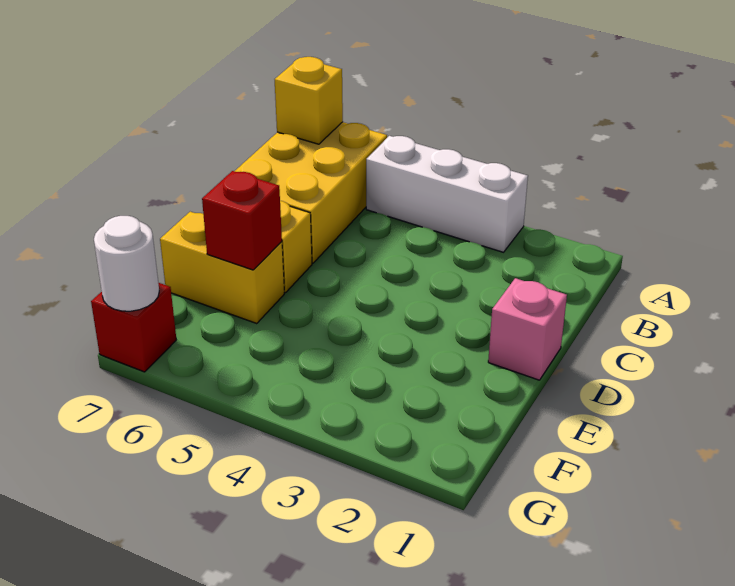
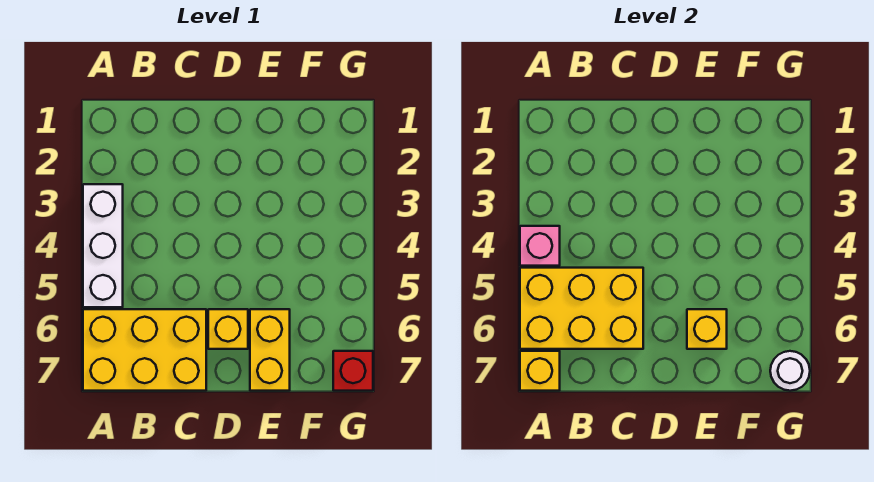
none -> yellow brick A5:C6 level 2
pink brick D1 level 1 -> pink brick A4 level 2
red brick E6 level 2 -> yellow brick E6 level 2

